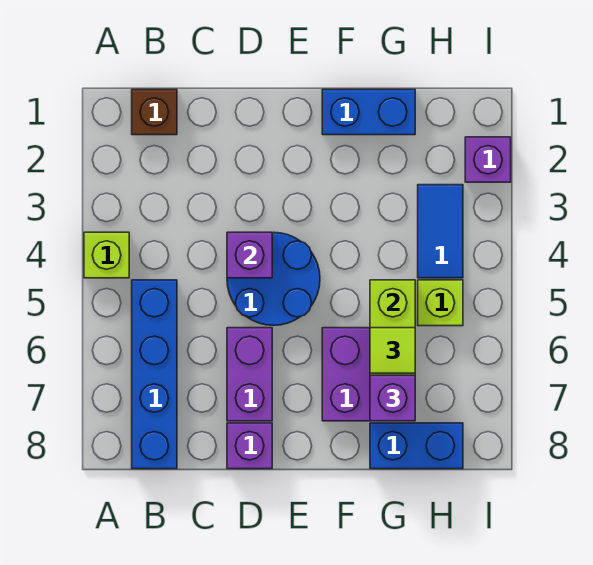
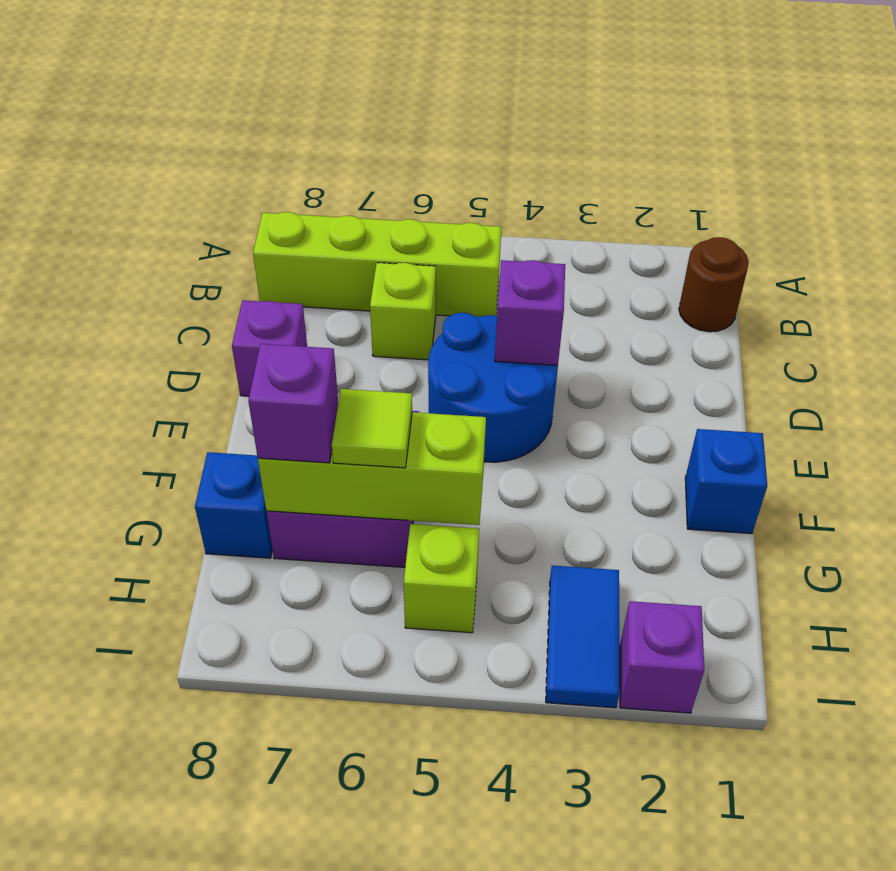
lime brick A4 level 1 -> lime brick C6 level 1
brown brick B1 level 1 -> brown round brick B1 level 1
blue brick B5:B8 level 1 -> lime brick B5:B8 level 1
purple brick D6:D7 level 1 -> none
blue brick F1:G1 level 1 -> blue brick F1 level 1
blue brick G8:H8 level 1 -> blue brick G8 level 1
blue tile H3:H4 level 1 -> blue tile H3:I3 level 1

